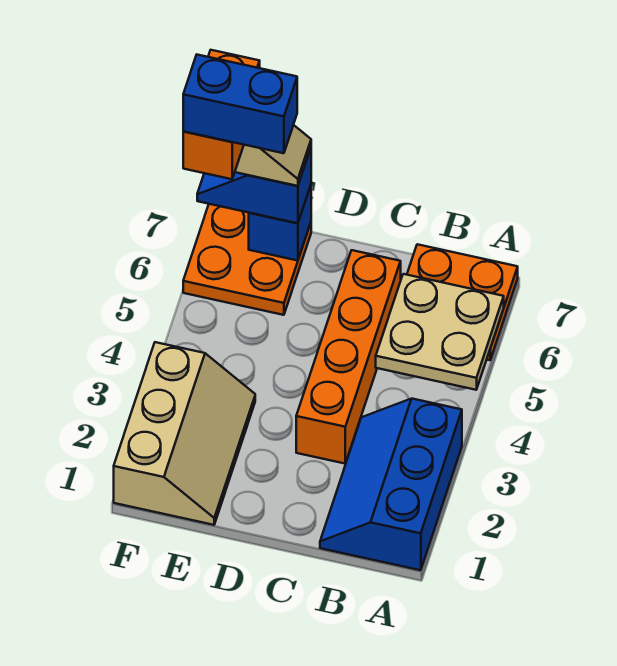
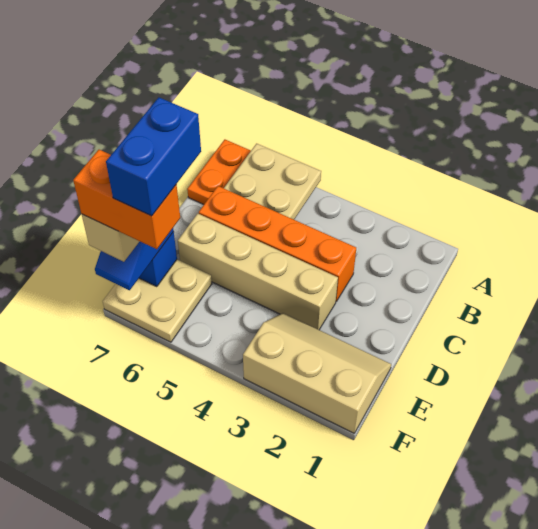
blue slope A1:B3 level 1 top A -> none
none -> tan brick D3:D6 level 1
orange plate E6:F7 level 1 -> tan plate E6:F7 level 1

